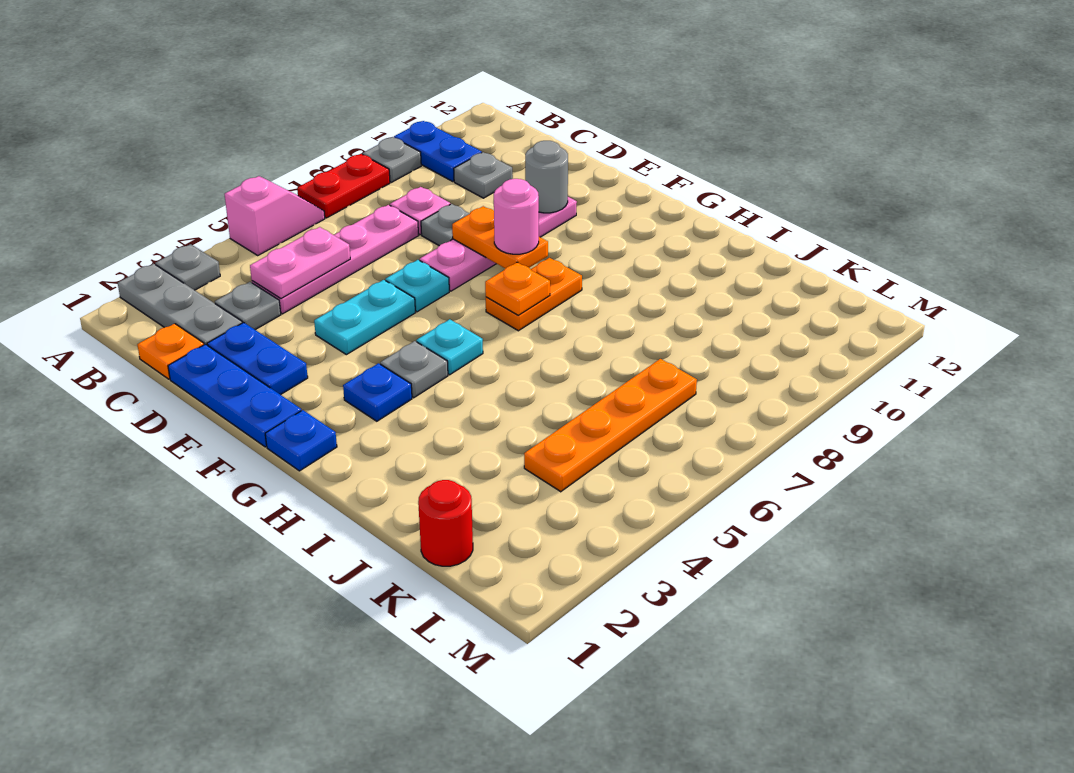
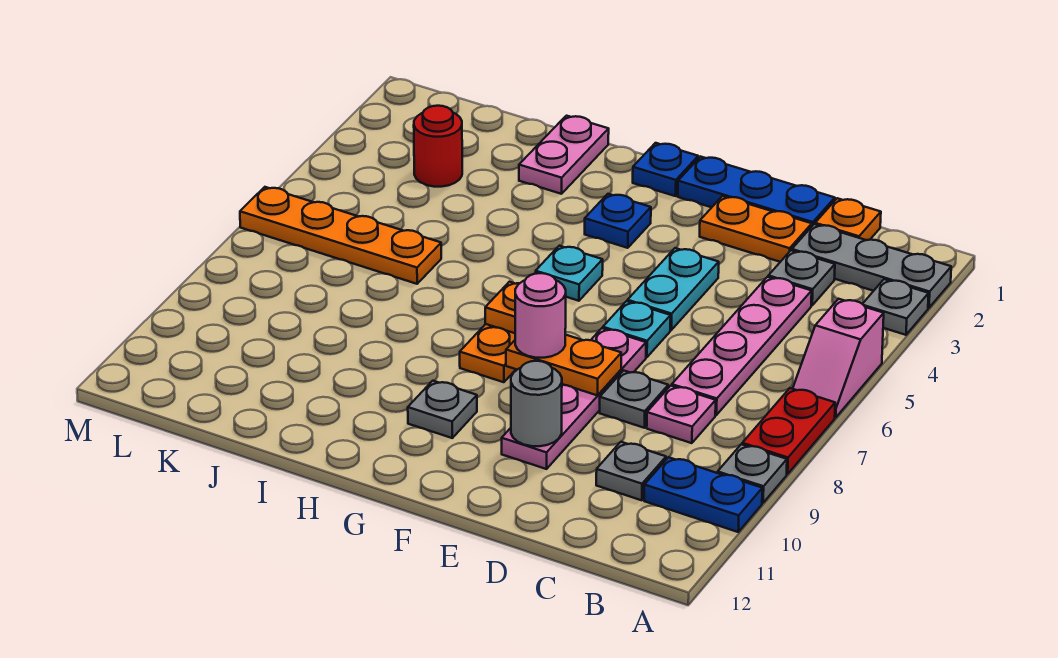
pink plate C4:C5 level 2 -> pink plate I1:I2 level 1
blue plate D2:E2 level 1 -> orange plate D2:E2 level 1
grey plate G4 level 1 -> grey plate G10 level 1
red round brick K1 level 1 -> red round brick K3 level 1
orange plate K4:K7 level 1 -> orange plate J6:M6 level 1

